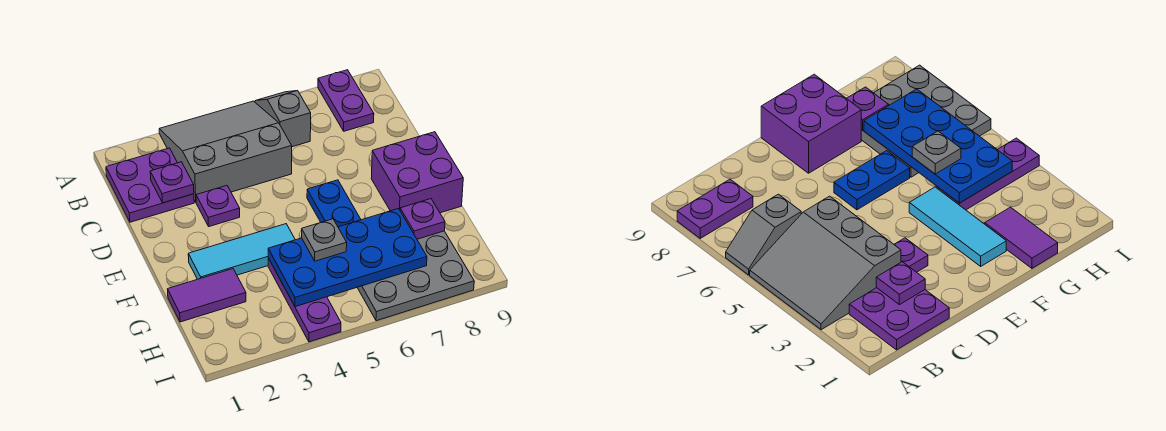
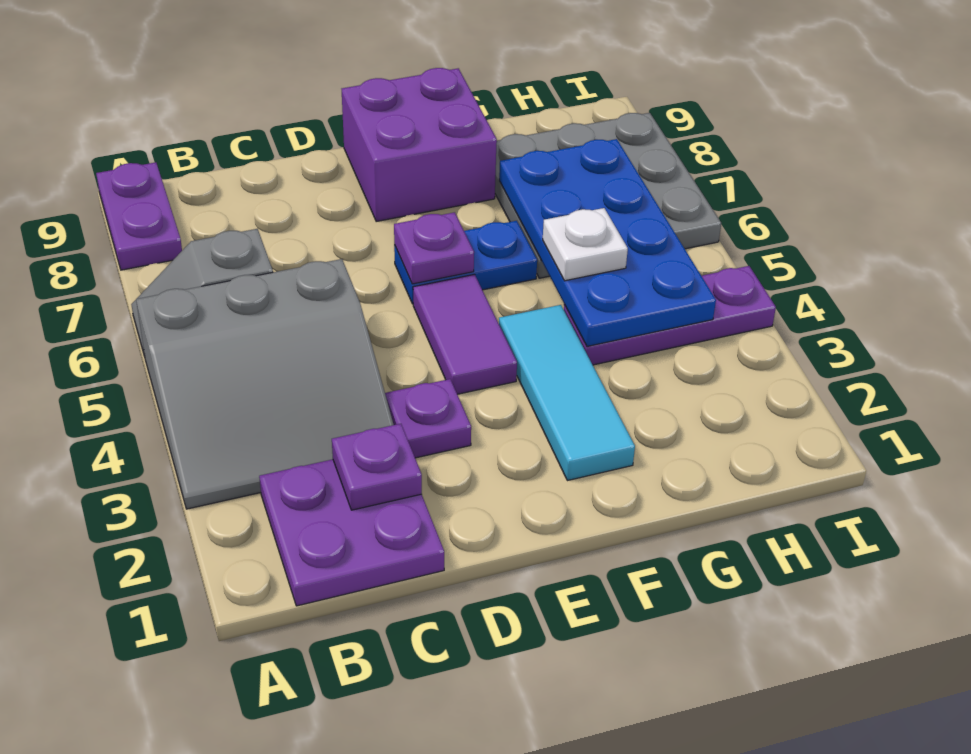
grey slope A3:C5 level 1 top C -> grey slope A3:C5 level 1 top 5
purple plate A8:B8 level 1 -> purple plate A8:A9 level 1
purple tile G1:G2 level 1 -> purple tile E4:E5 level 1
grey plate G5 level 3 -> white plate G5 level 3
purple plate G8 level 2 -> purple plate E6 level 2

